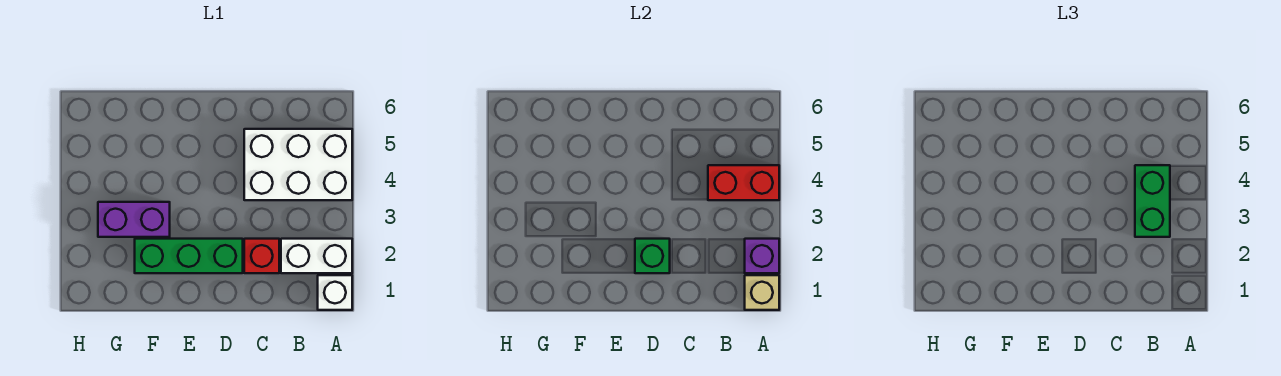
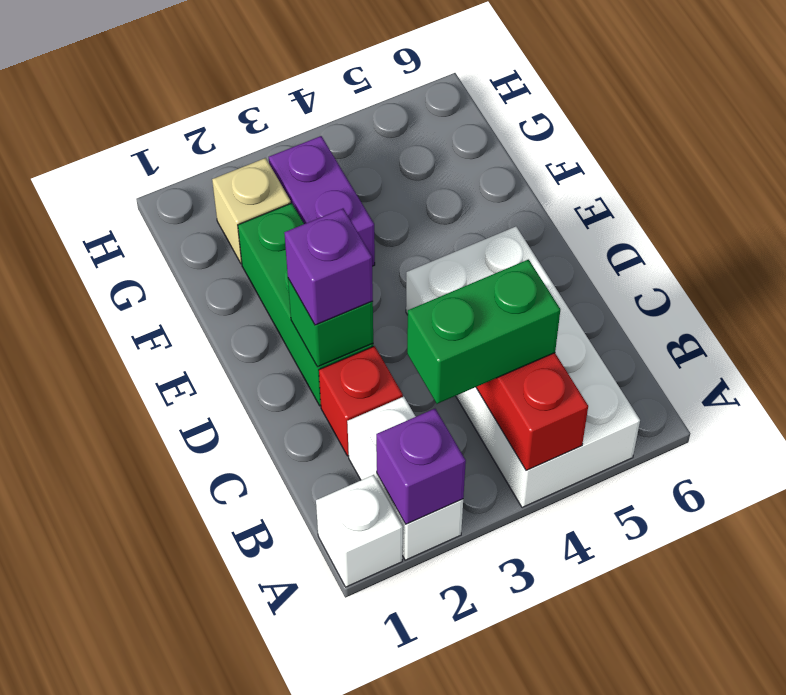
tan brick A1 level 2 -> tan brick G2 level 1
white brick A4:C5 level 1 -> white brick A4:D5 level 1
none -> purple brick D2 level 3

